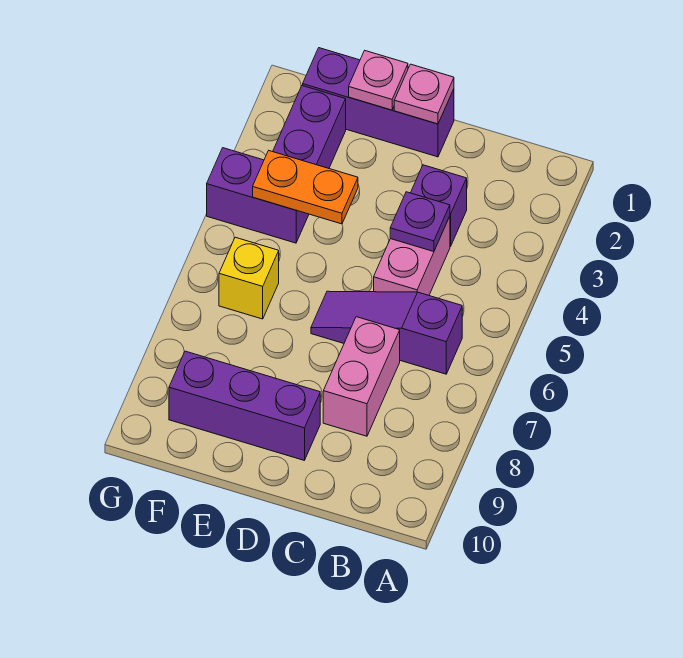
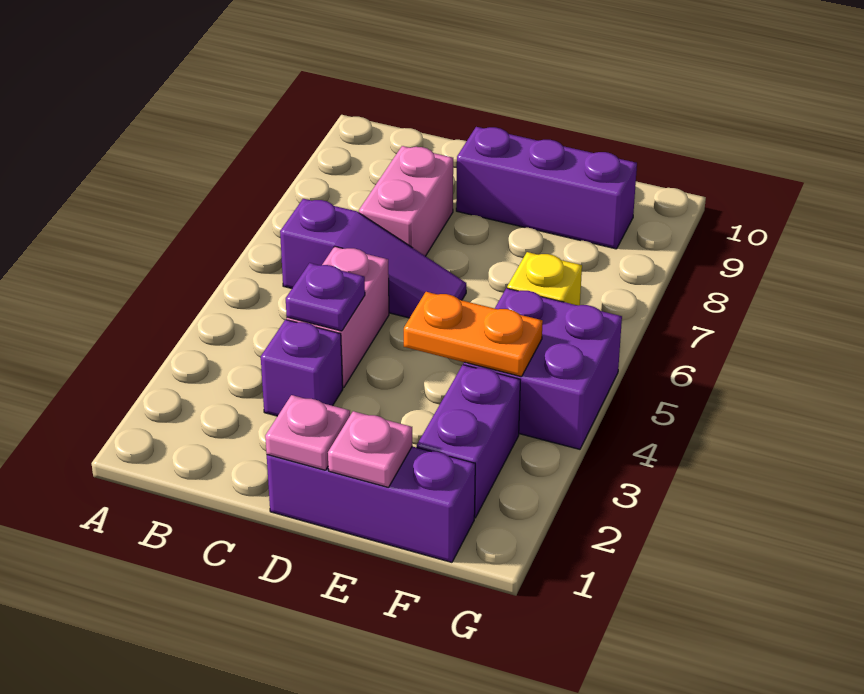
purple brick F4:G4 level 1 -> purple brick F4:G5 level 1

